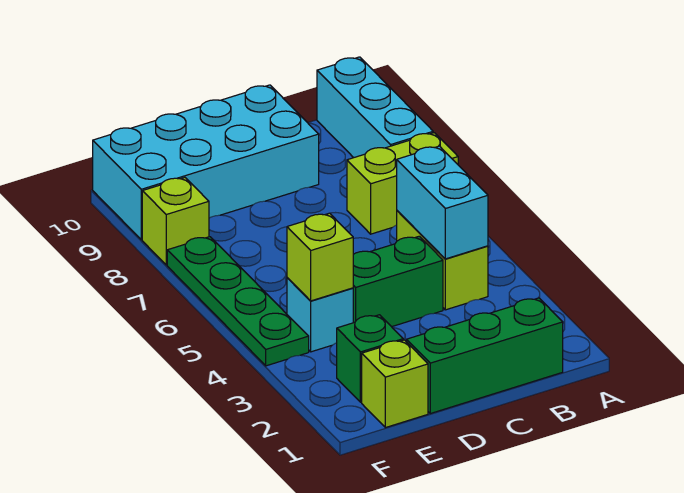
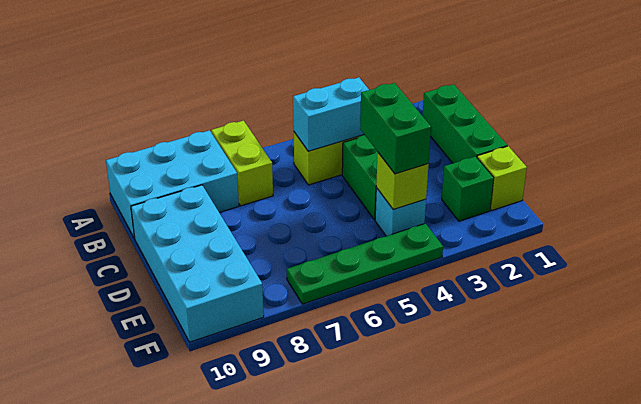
cyan brick A8:A10 level 1 -> cyan brick A8:B10 level 1
none -> green brick D4:E4 level 3
lime brick F8 level 1 -> none

